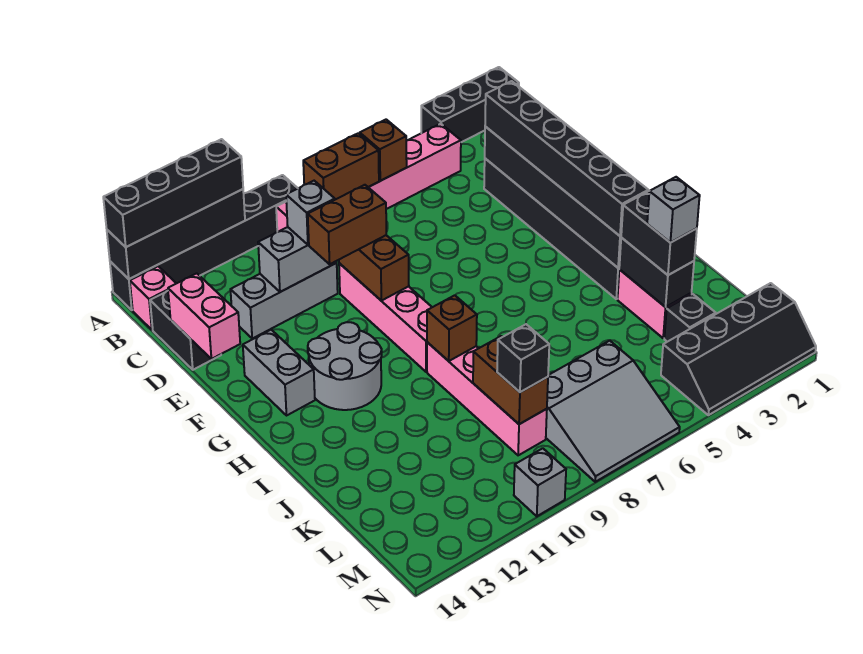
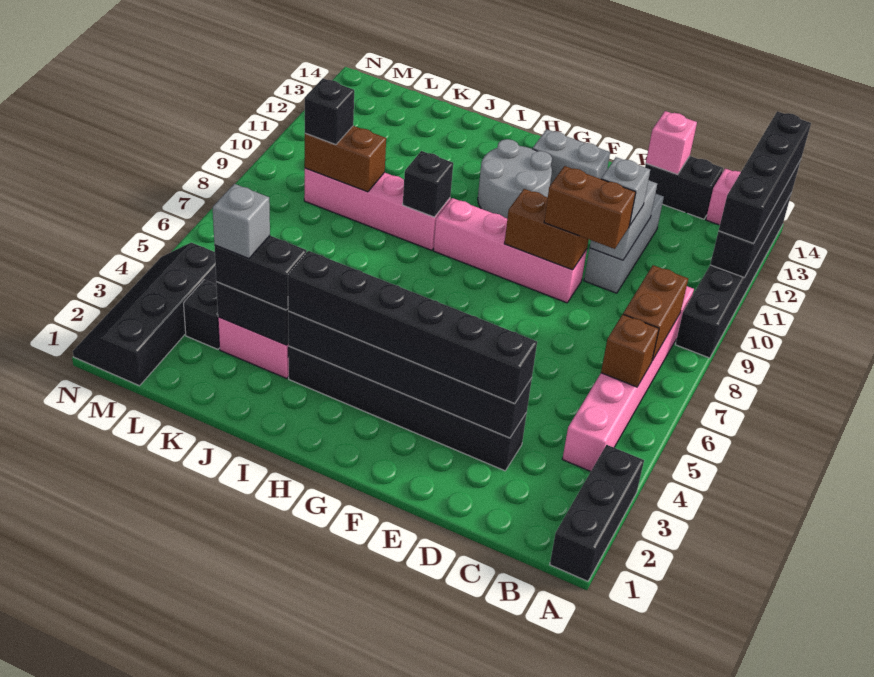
pink brick D14:E14 level 2 -> pink brick D14 level 2
brown brick E9:E10 level 3 -> brown brick D9:E9 level 3
brown brick I9 level 2 -> black brick I9 level 2
grey slope L6:N8 level 1 top L -> none
grey brick N10 level 1 -> none

